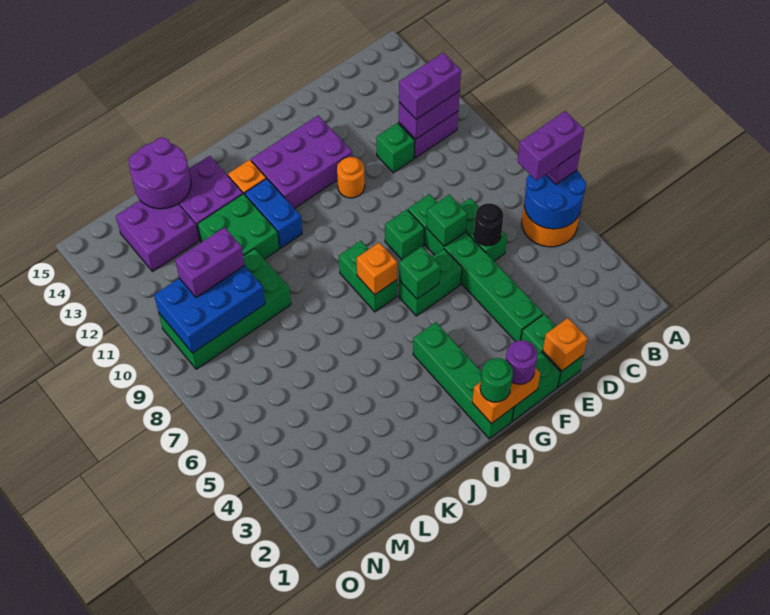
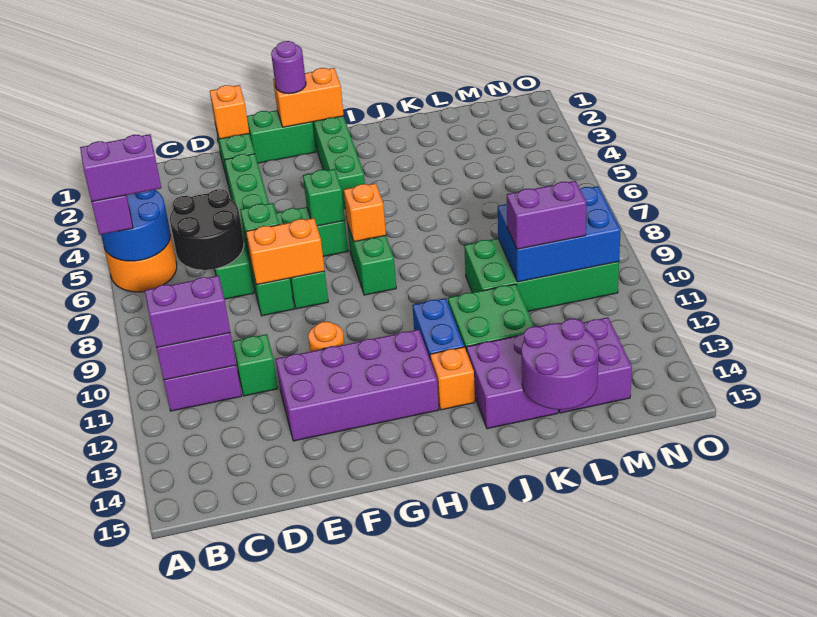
black round brick D6 level 2 -> black round brick C6:D7 level 2
none -> orange brick E8:F8 level 2
purple brick F12:H13 level 1 -> purple brick E12:H13 level 1
green round brick H1 level 3 -> none

